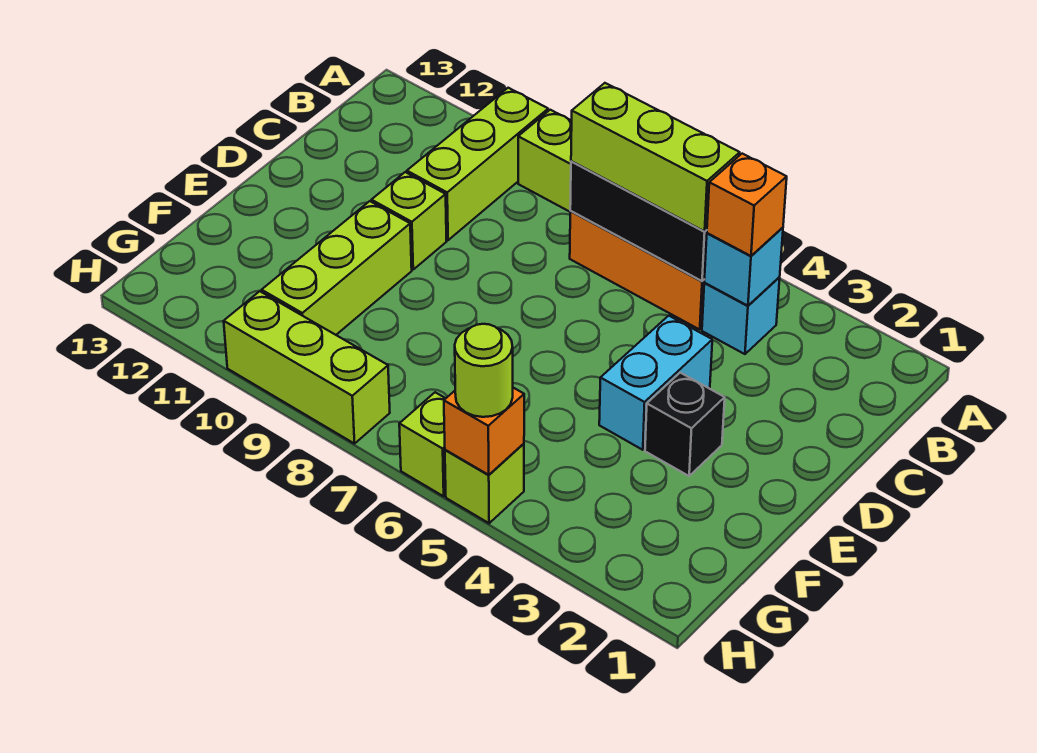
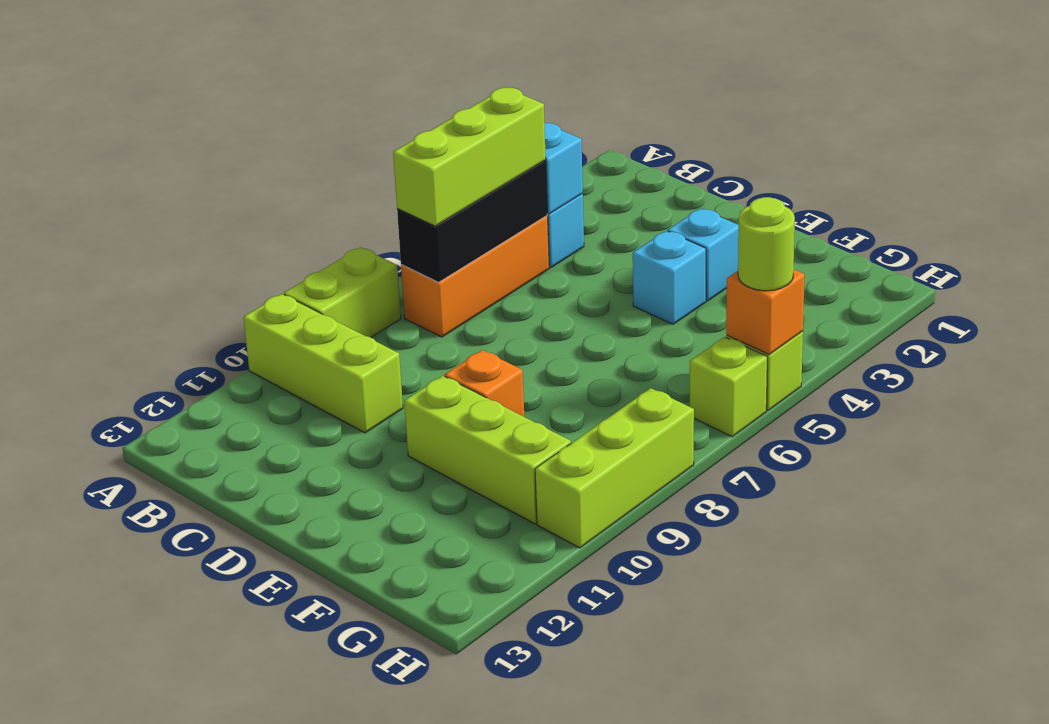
orange brick B4 level 3 -> orange brick E9 level 1
cyan brick D4:E4 level 1 -> cyan brick E4 level 1
lime brick D10 level 1 -> none
black brick E3 level 1 -> cyan brick E3 level 1

